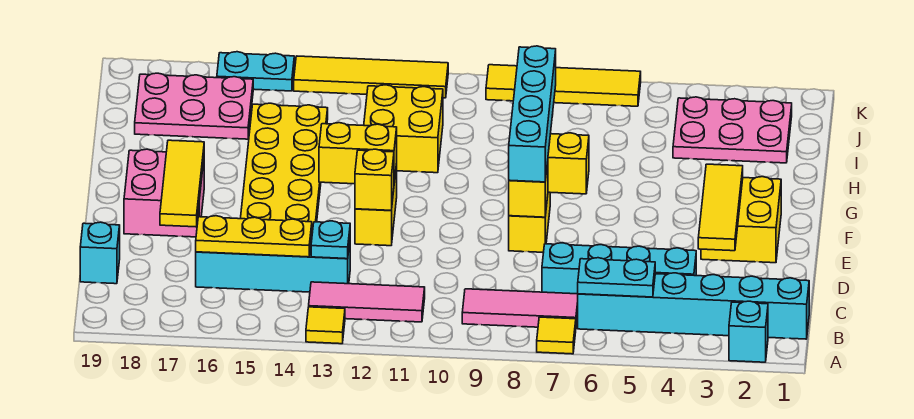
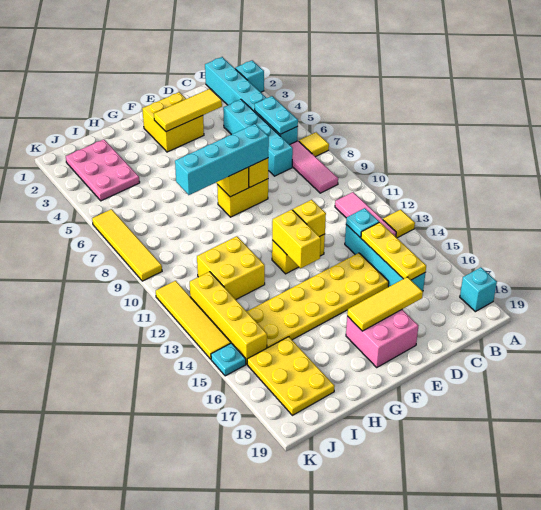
cyan brick C19 level 1 -> cyan brick A18 level 1
pink plate I16:J18 level 1 -> yellow plate I16:J18 level 1
none -> yellow brick J12:J15 level 1
cyan plate K15:K16 level 1 -> cyan plate K15 level 1

